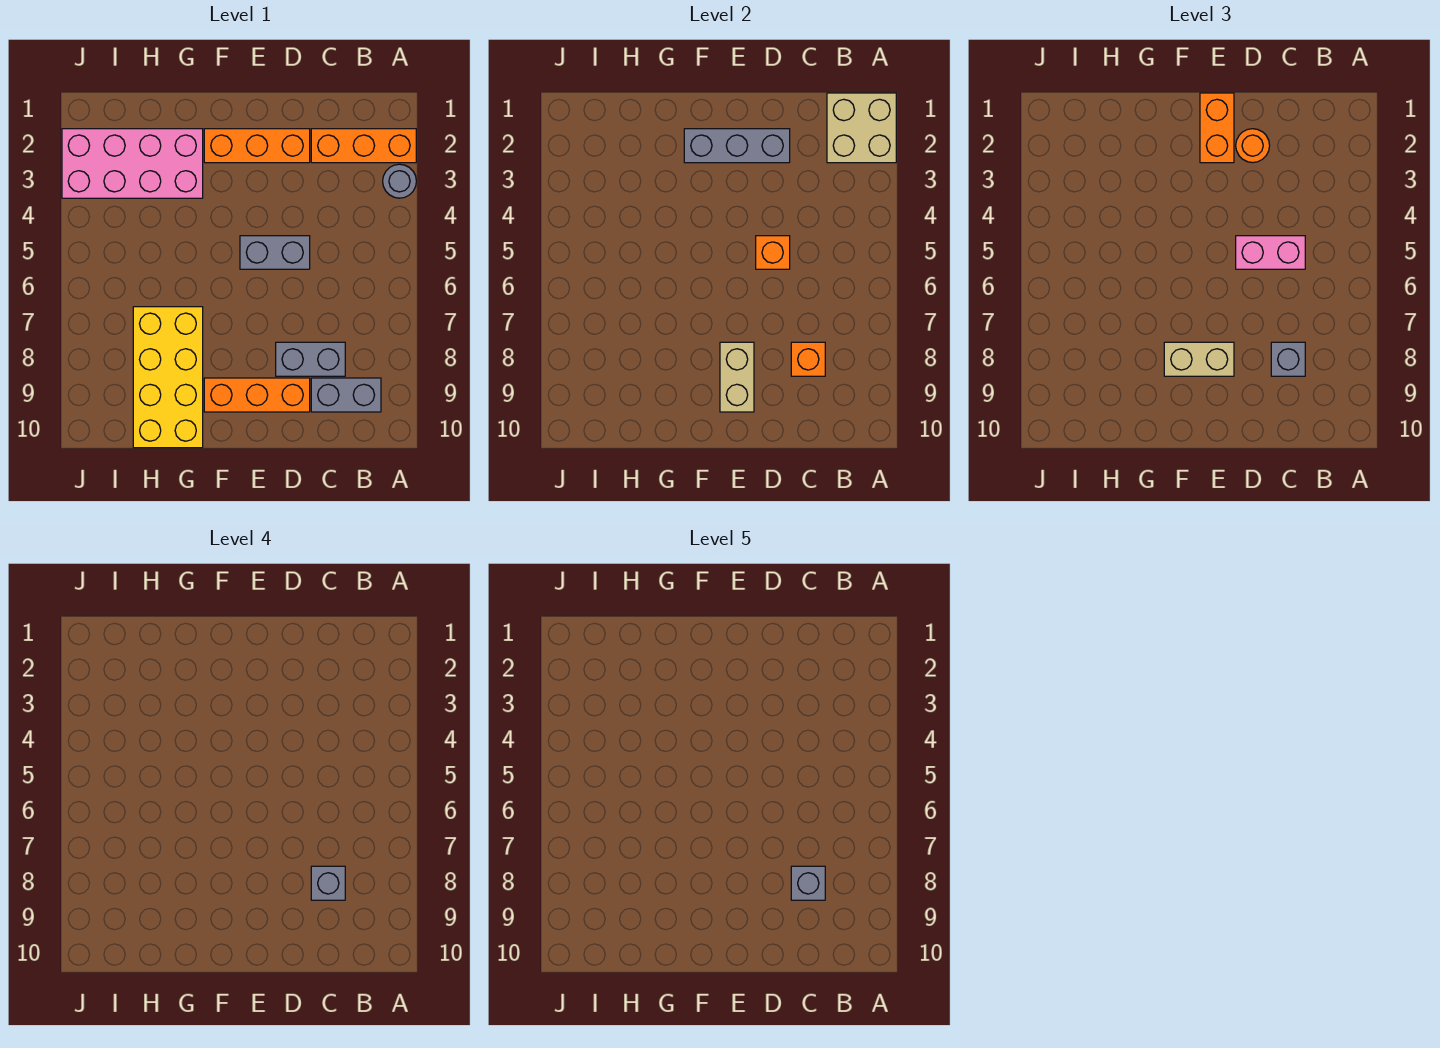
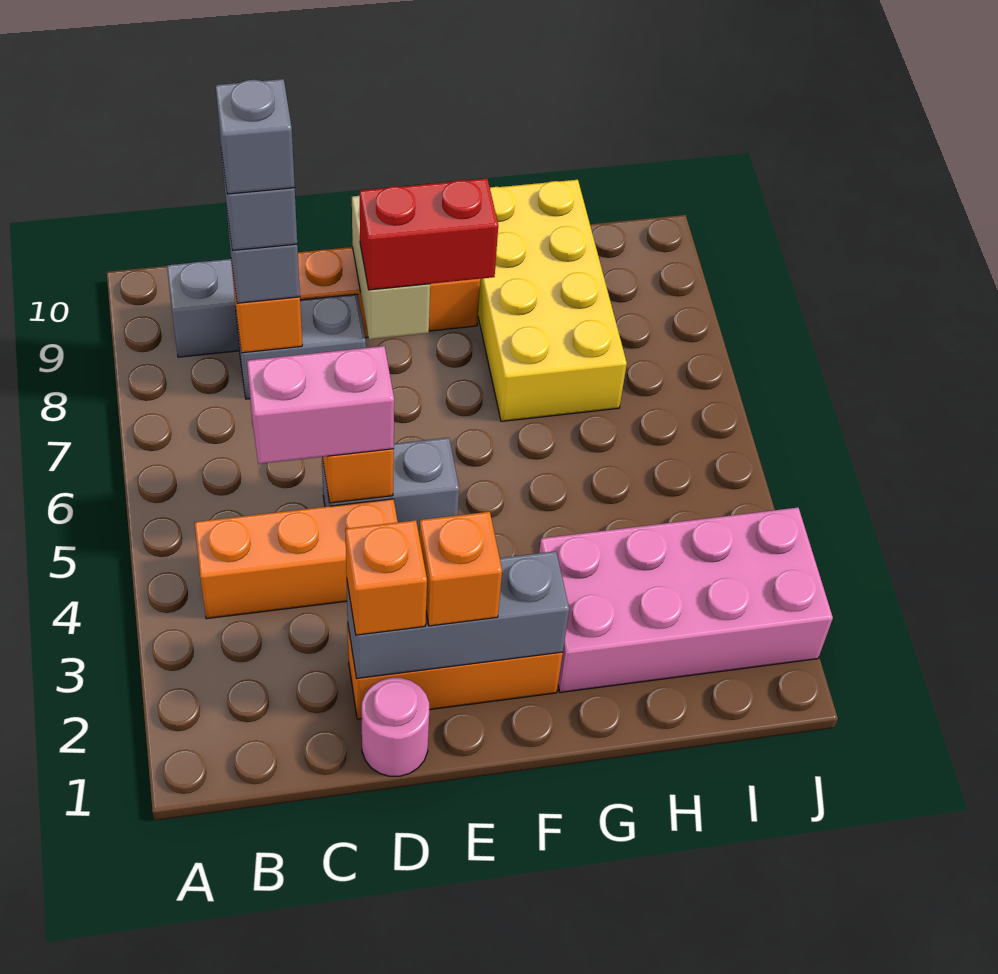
tan brick A1:B2 level 2 -> none
orange brick A2:C2 level 1 -> orange brick B4:D4 level 1
grey round brick A3 level 1 -> none
none -> pink round brick D1 level 1
orange round brick D2 level 3 -> orange brick D2 level 3
orange brick E1:E2 level 3 -> orange brick E2 level 3
tan brick E8:F8 level 3 -> red brick E8:F8 level 3

